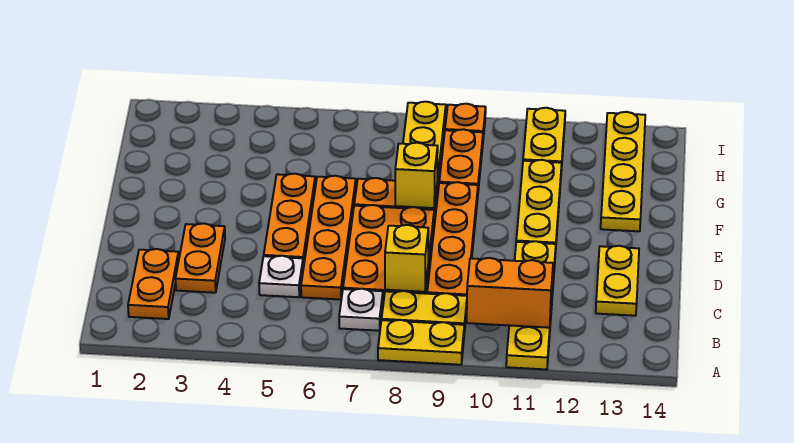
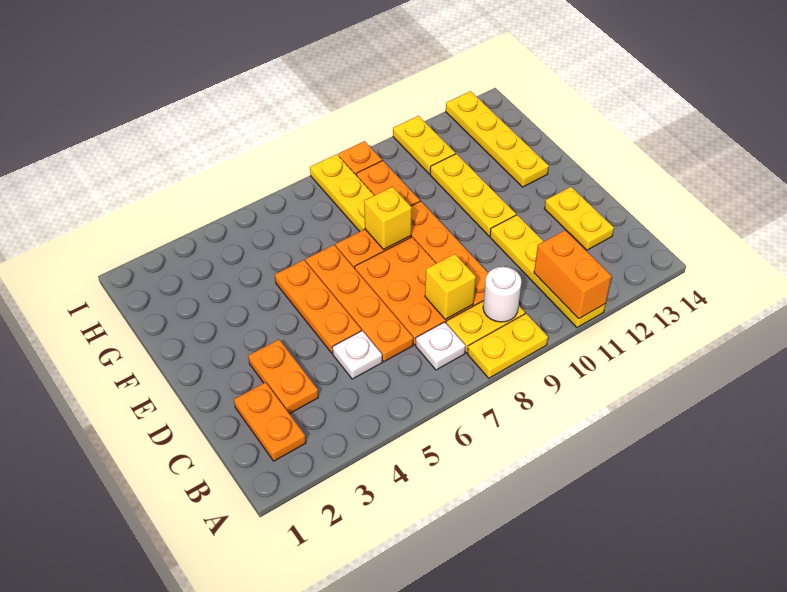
none -> white round brick B9 level 2
orange brick B10:B11 level 2 -> orange brick A11:B11 level 2

